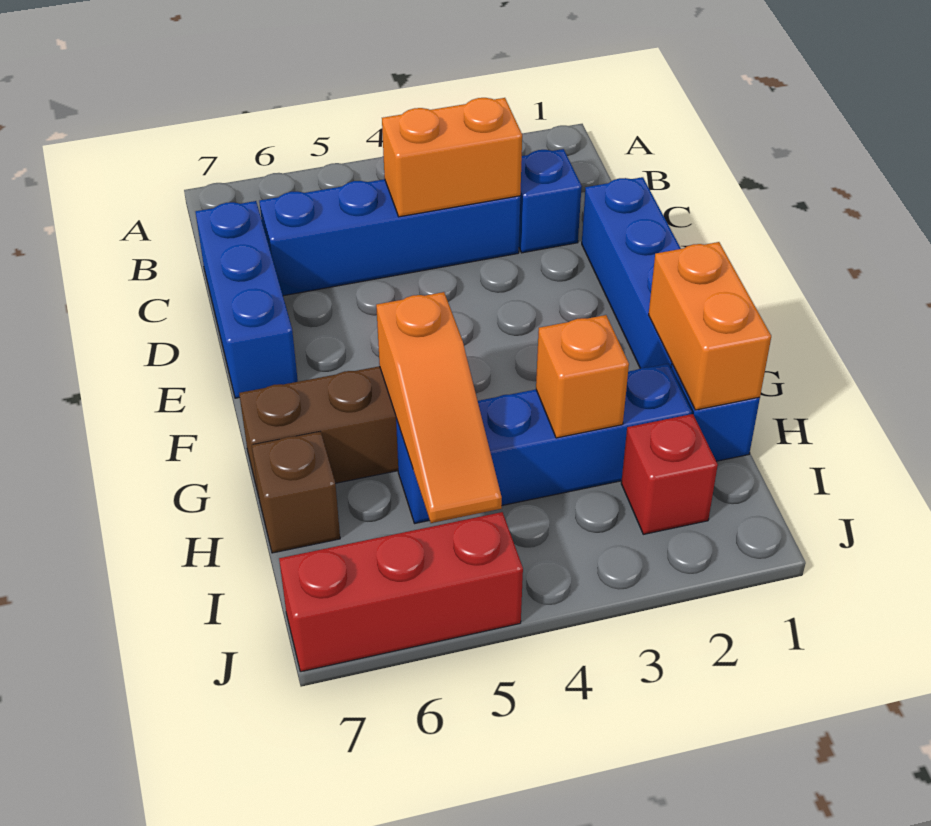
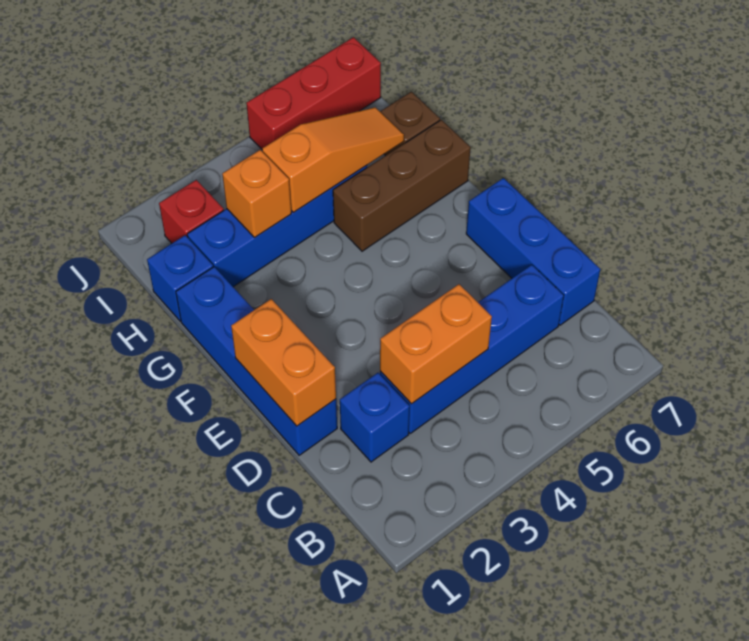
orange brick G1:H1 level 2 -> orange brick D1:E1 level 2
orange slope G5:I5 level 2 top G -> orange slope H4:H6 level 2 top 4

